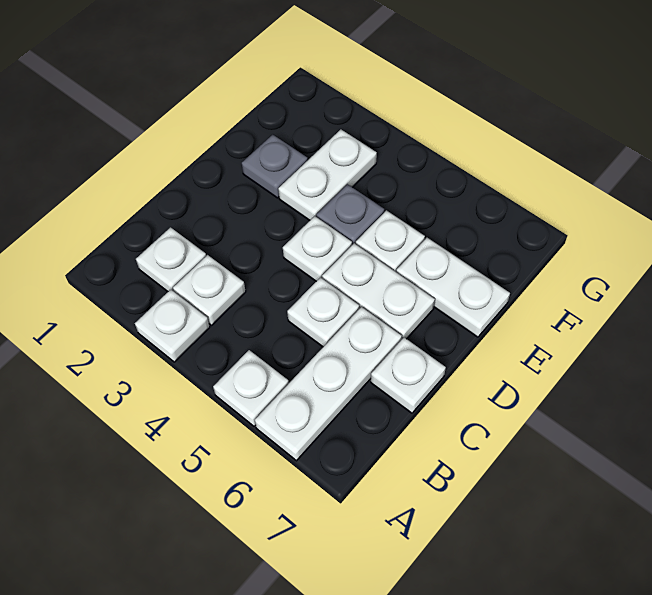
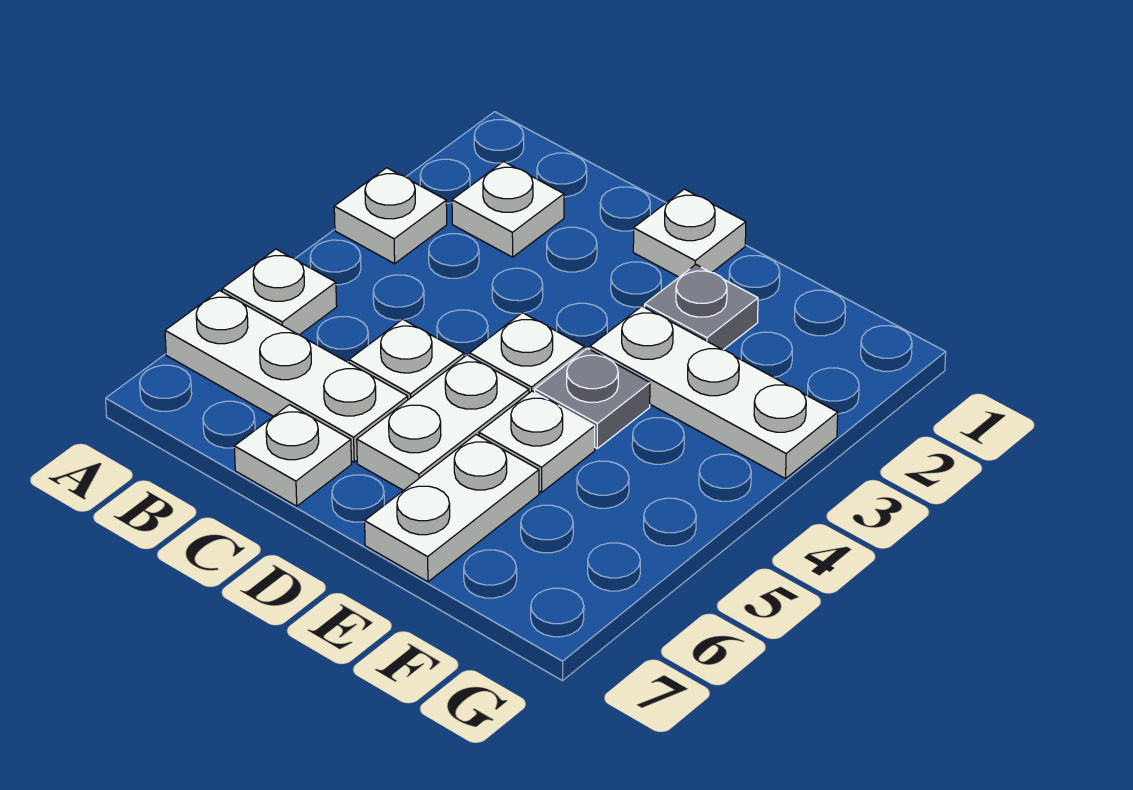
white plate B3 level 1 -> white plate D1 level 1
white plate E3:F3 level 1 -> white plate E3:G3 level 1

